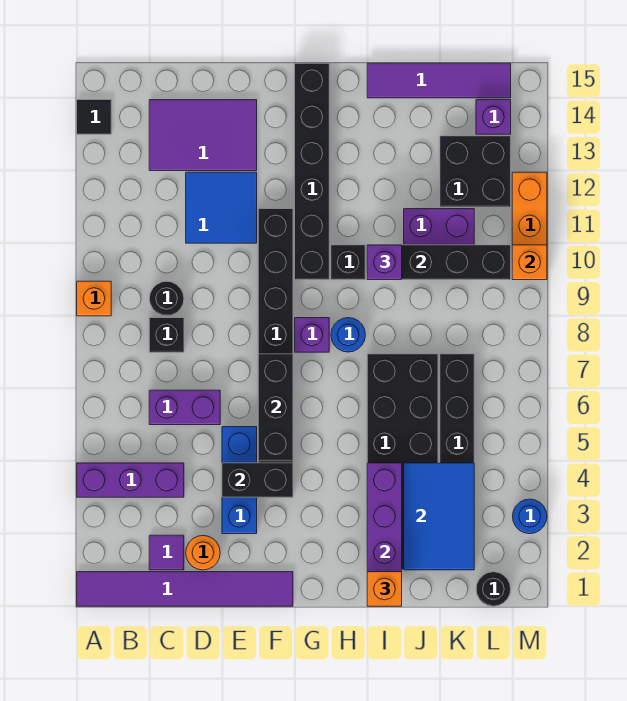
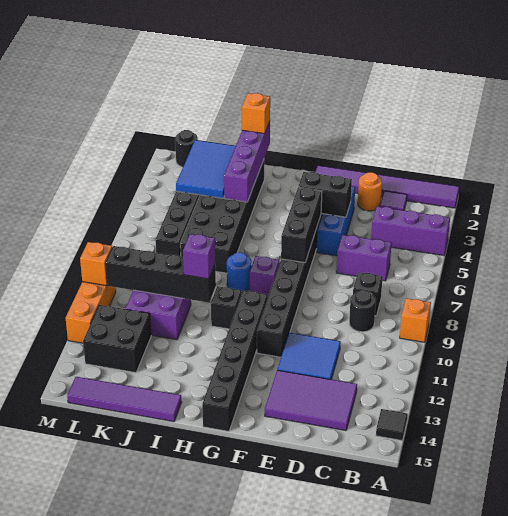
purple brick L14 level 1 -> none
blue round brick M3 level 1 -> none

